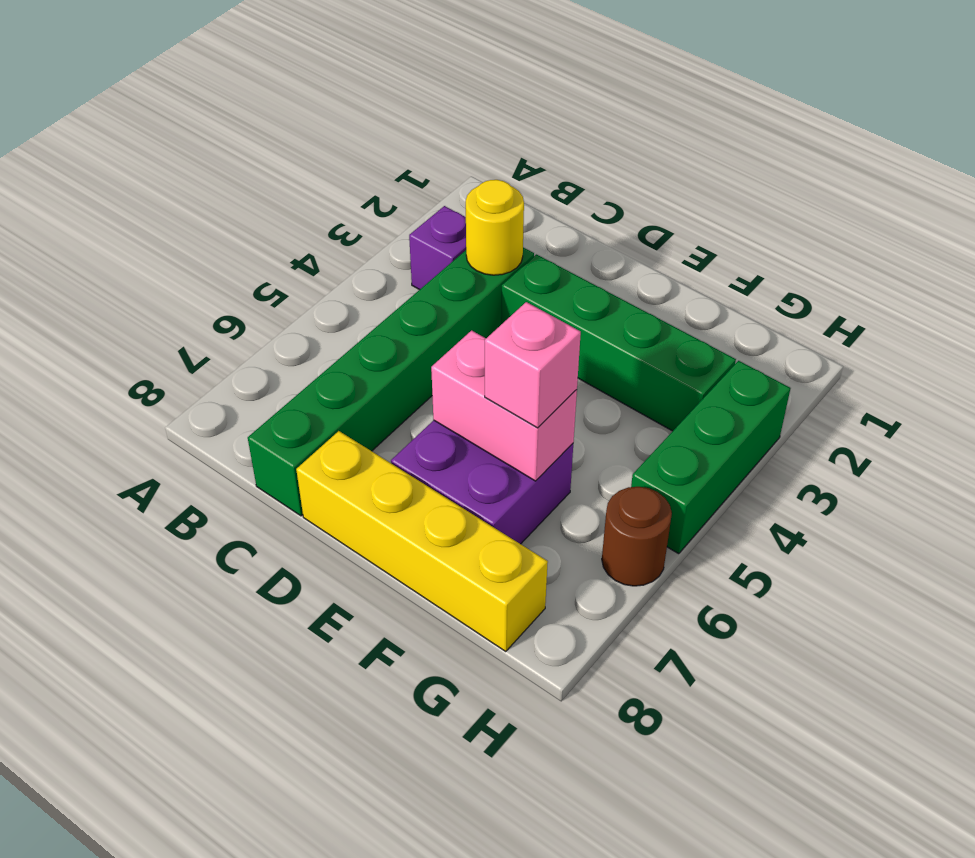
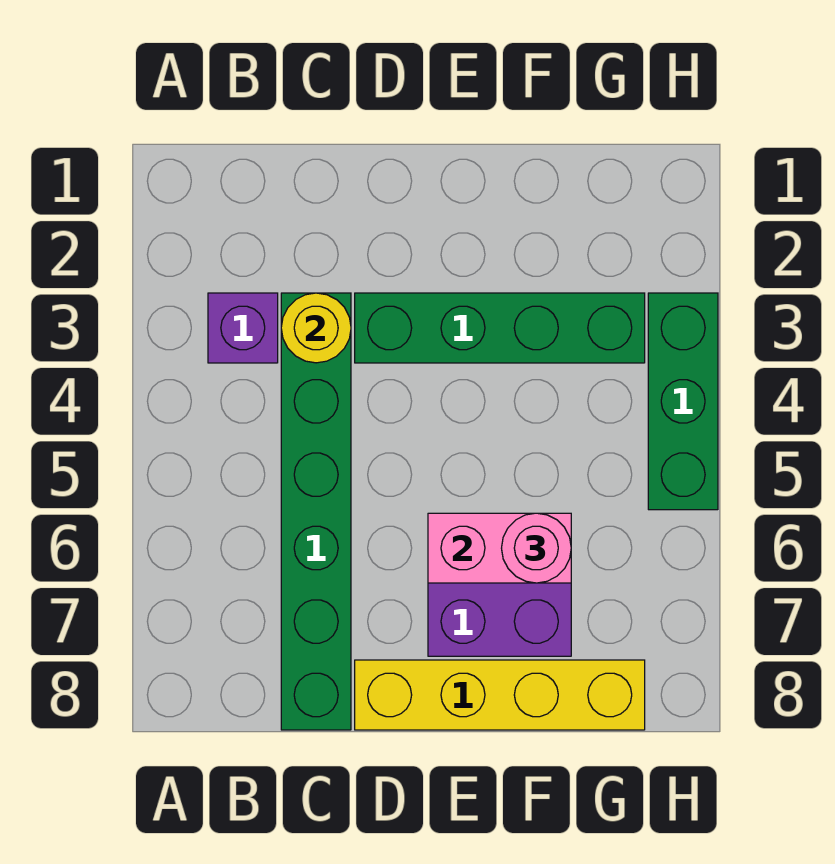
pink brick F6 level 3 -> pink round brick F6 level 3
brown round brick H6 level 1 -> none

